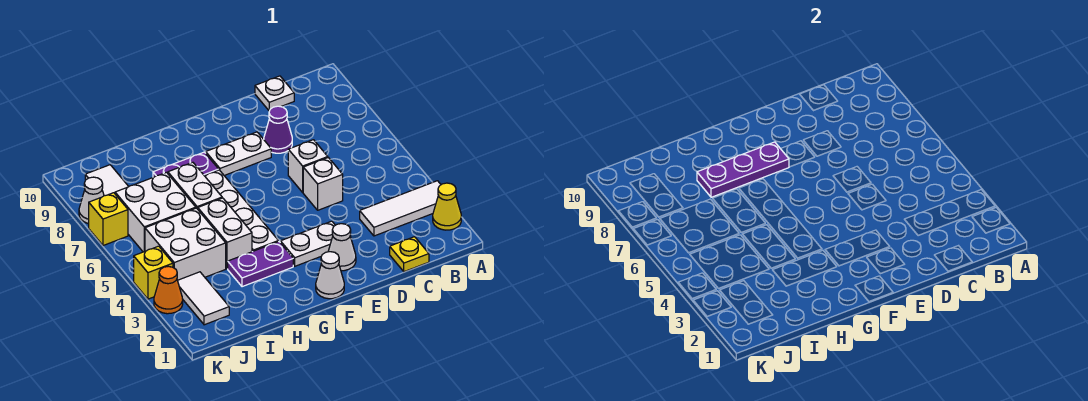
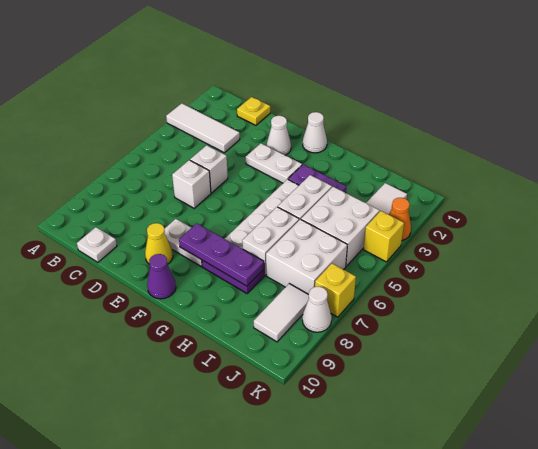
yellow cone A2 level 1 -> yellow cone E9 level 1
purple cone D8 level 1 -> purple cone F10 level 1

